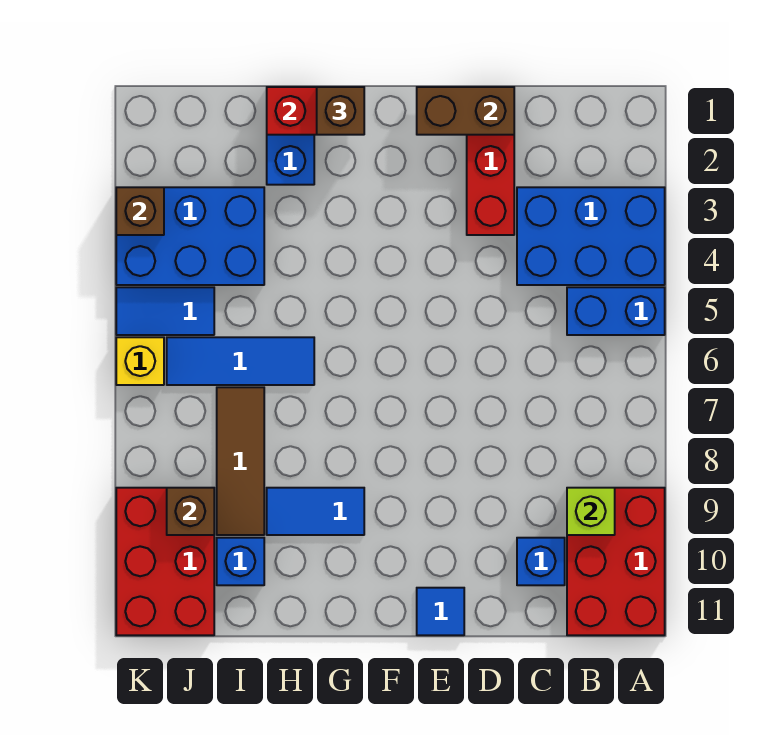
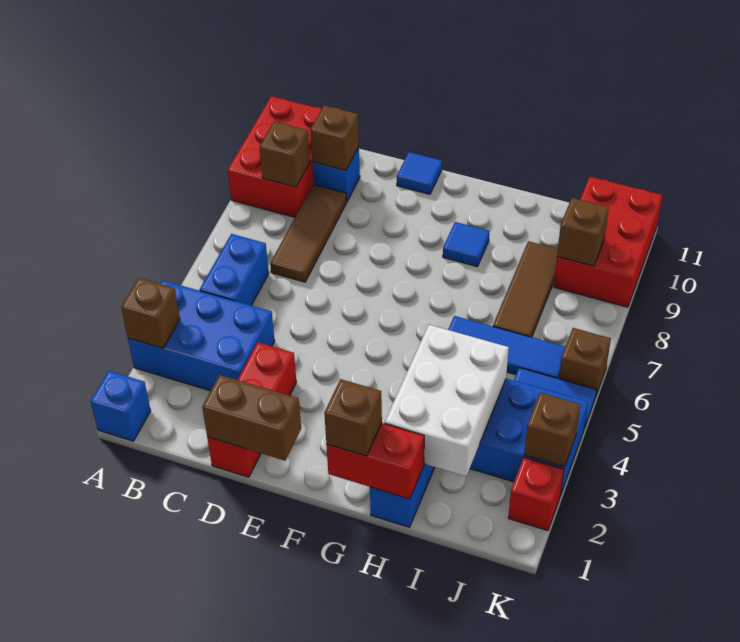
none -> brown brick A3 level 2
blue brick A5:B5 level 1 -> blue brick B5:B6 level 1
lime brick B9 level 2 -> brown brick B9 level 2
none -> brown tile C7:C9 level 1
none -> brown brick C10 level 2
blue tile G9:H9 level 1 -> blue tile G9 level 1
none -> white brick H2:I4 level 2
blue brick I10 level 1 -> blue brick A1 level 1
none -> red brick K2 level 1
yellow brick K6 level 1 -> brown brick K6 level 1

